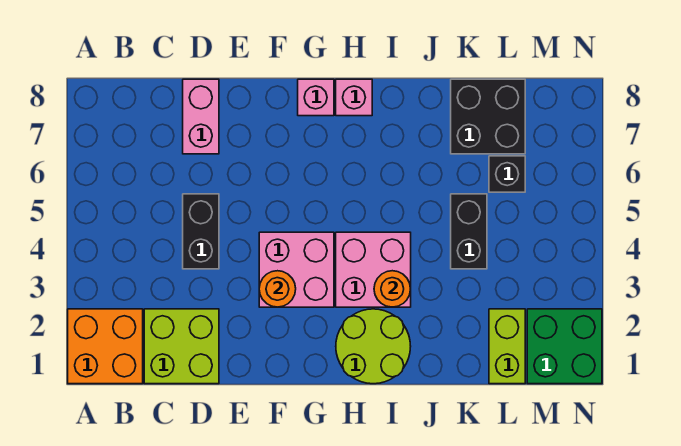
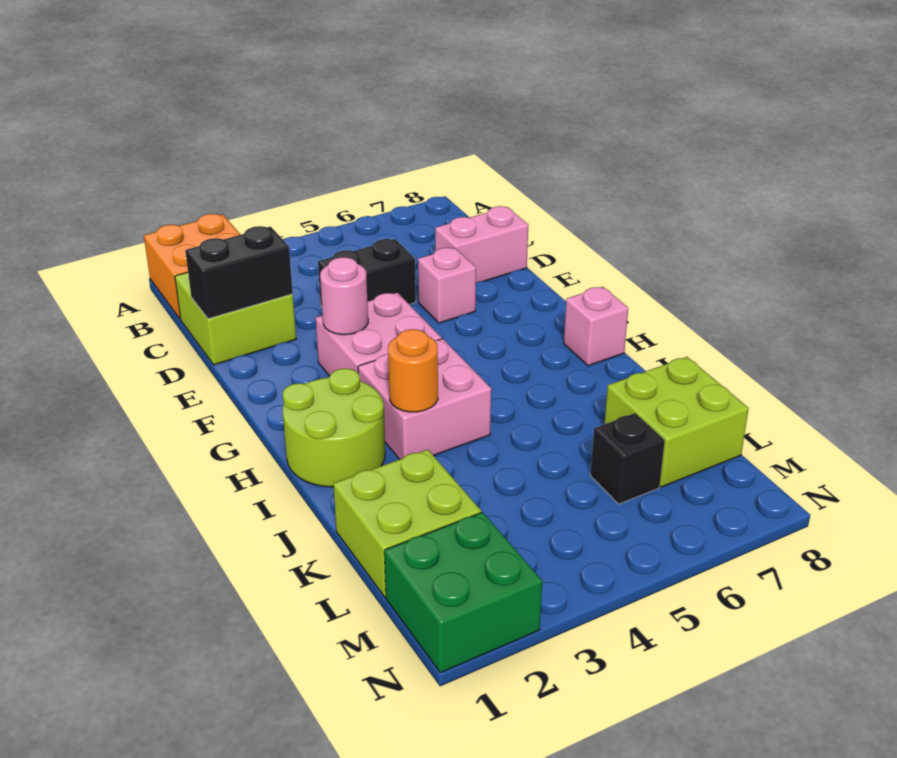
orange round brick F3 level 2 -> pink round brick F3 level 2
pink brick G8 level 1 -> pink brick E6 level 1
black brick K4:K5 level 1 -> black brick D1:D2 level 2
black brick K7:L8 level 1 -> lime brick K7:L8 level 1
lime brick L1:L2 level 1 -> lime brick K1:L2 level 1

